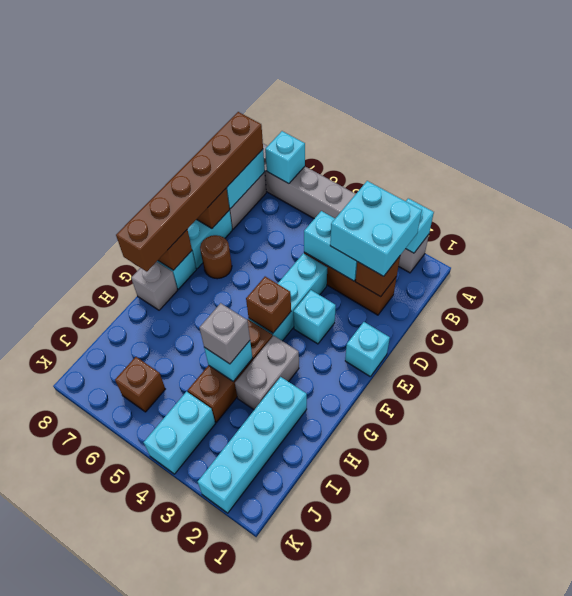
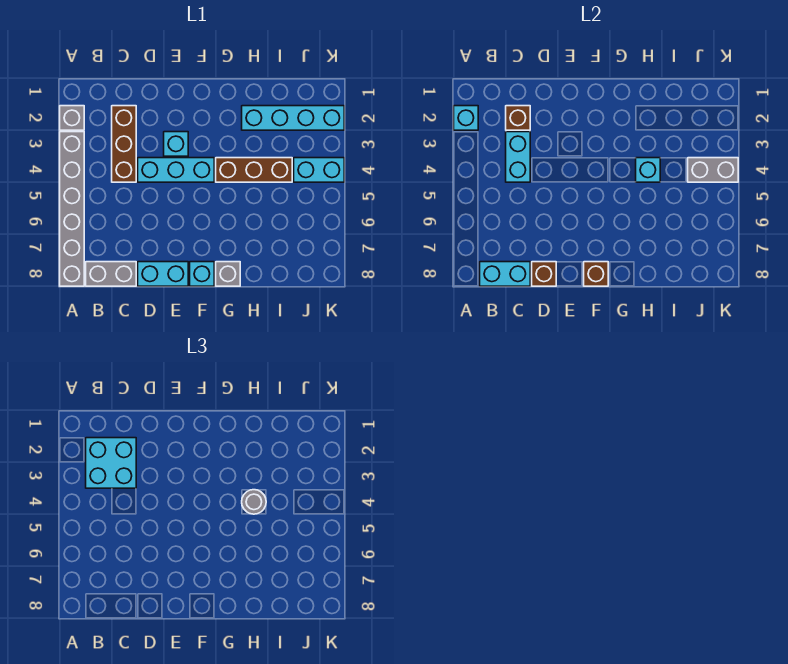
cyan brick A7 level 2 -> none
brown brick B8:G8 level 3 -> none
cyan brick E1 level 1 -> none
brown round brick E7 level 1 -> none
brown brick F4 level 2 -> none
grey brick G3:H3 level 1 -> grey brick J4:K4 level 2
grey brick H4 level 3 -> grey round brick H4 level 3
brown brick J6 level 1 -> none

